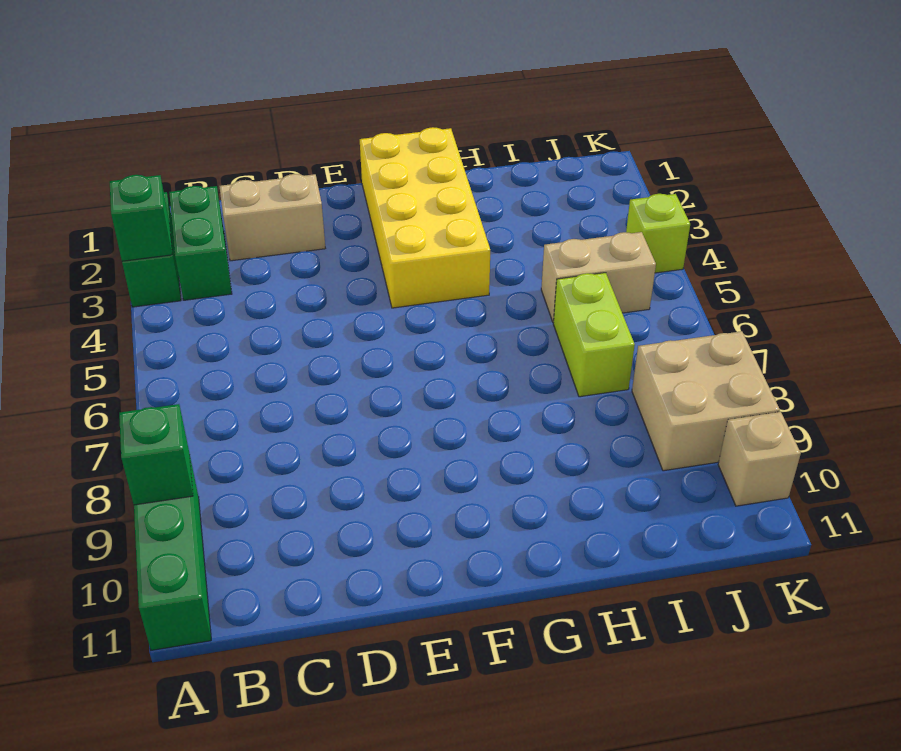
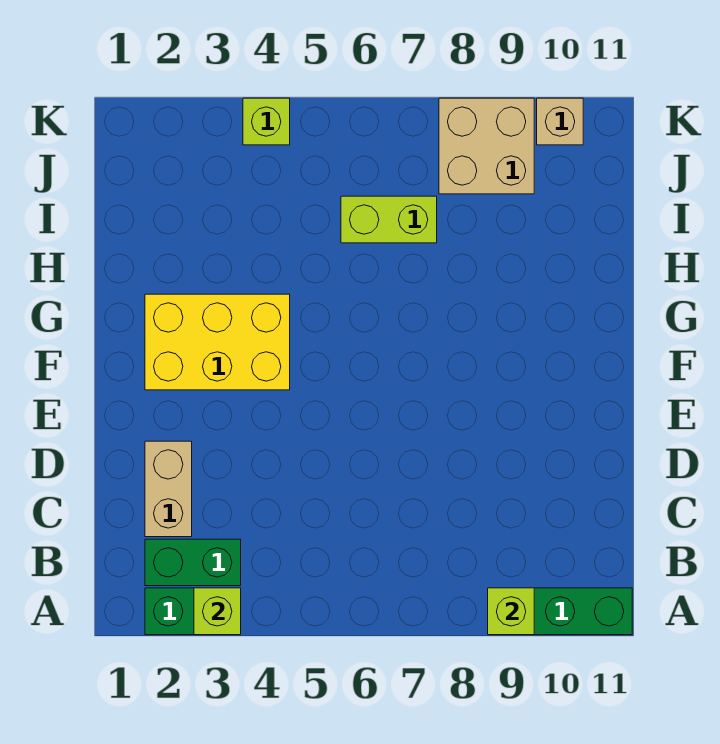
green brick A3 level 2 -> lime brick A3 level 2
green brick A9 level 2 -> lime brick A9 level 2
yellow brick F1:G4 level 1 -> yellow brick F2:G4 level 1
tan brick I5:J5 level 1 -> none

